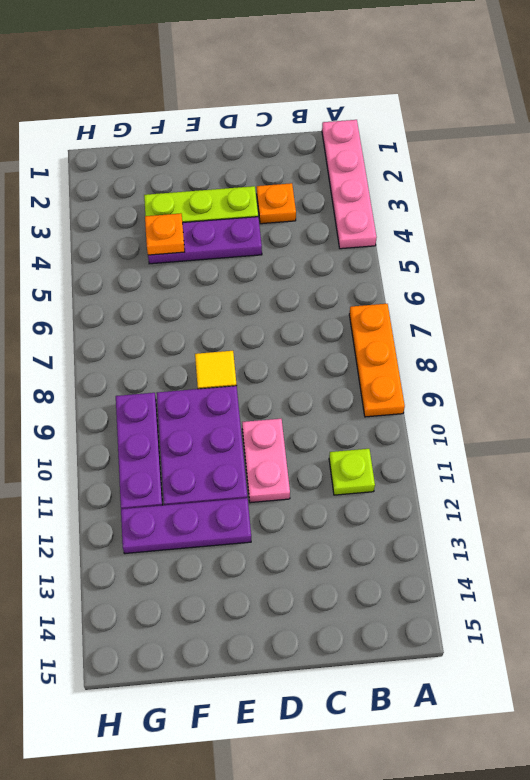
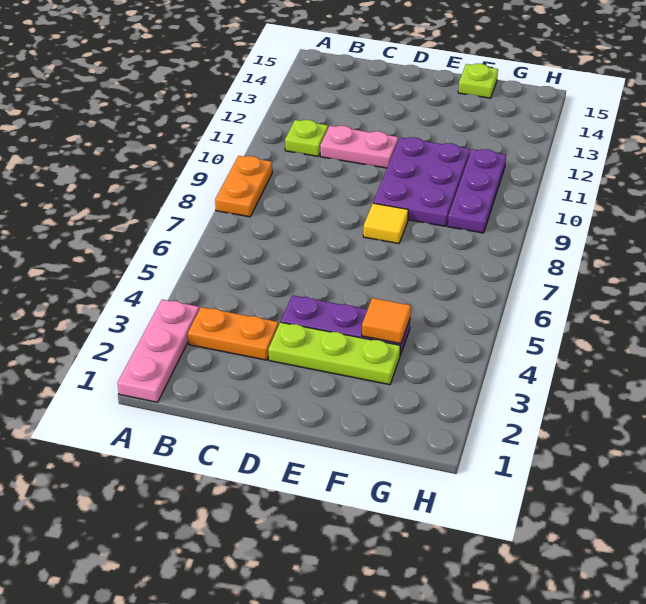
pink plate A1:A4 level 1 -> pink plate A1:A3 level 1
orange plate A7:A9 level 1 -> orange plate A8:A9 level 1
orange plate C3 level 1 -> orange plate B3:C3 level 1
pink plate D10:D11 level 1 -> pink plate C11:D11 level 1
purple plate E12:G12 level 1 -> none
orange plate F4 level 2 -> orange tile F4 level 2
none -> lime plate F15 level 1

